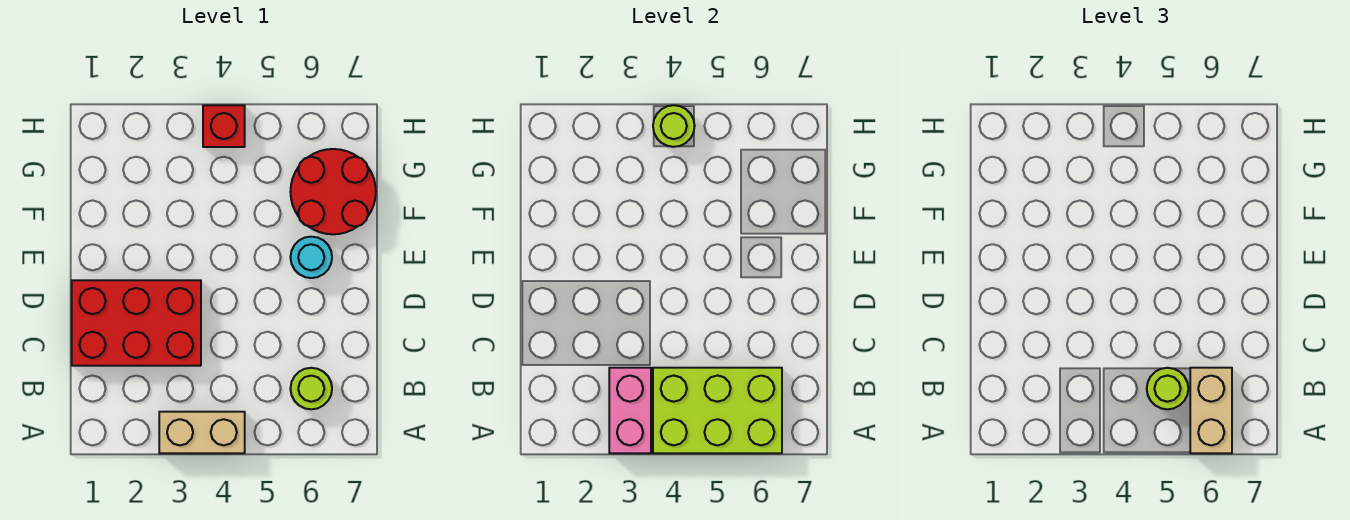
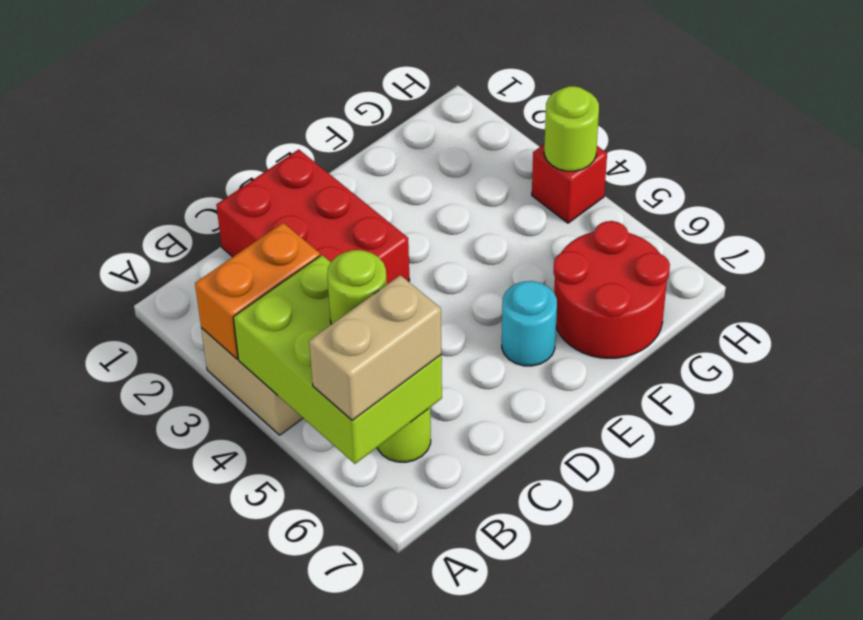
pink brick A3:B3 level 2 -> orange brick A3:B3 level 2

